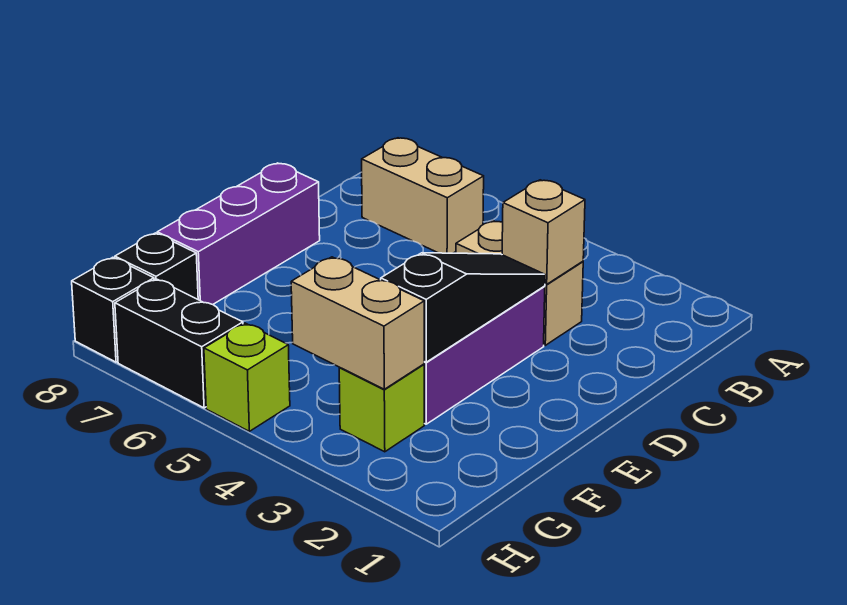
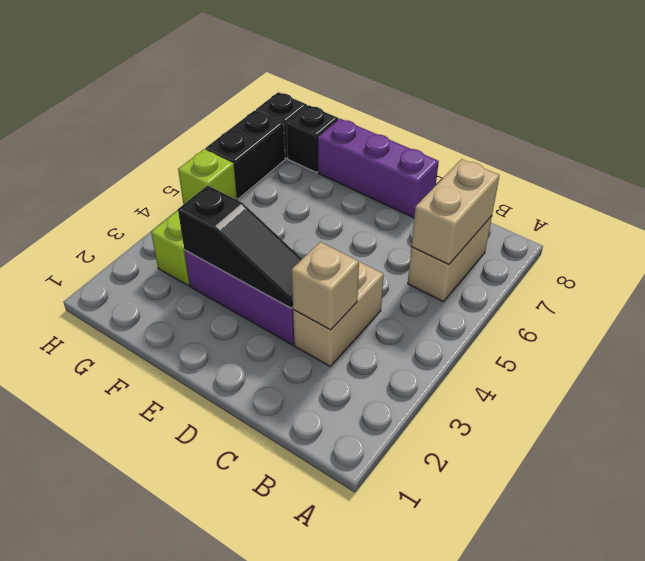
tan brick G3:G4 level 2 -> tan brick B6:B7 level 2

